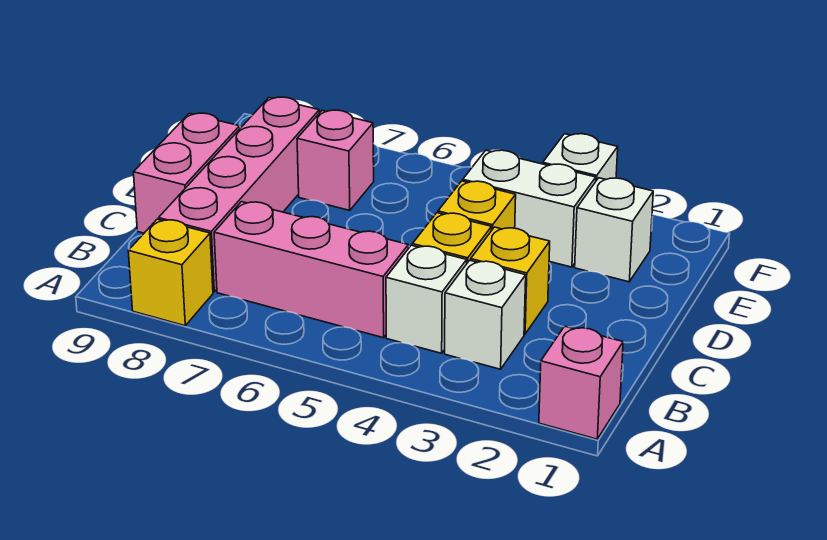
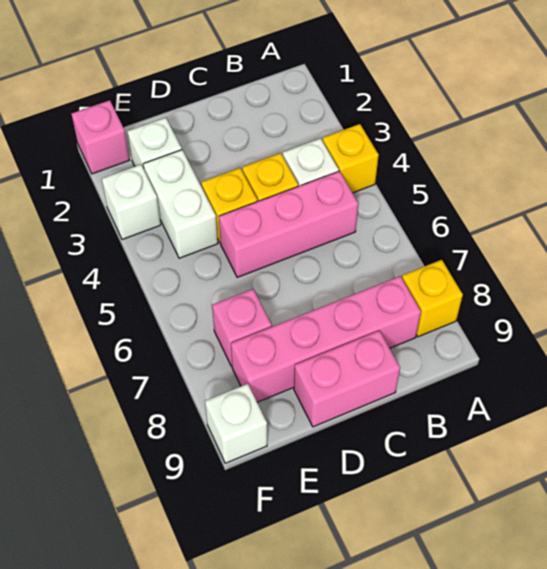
pink brick A1 level 1 -> pink brick F1 level 1
white brick B3 level 1 -> white brick F9 level 1
pink brick B5:B7 level 1 -> pink brick B5:D5 level 1
yellow brick C3 level 1 -> yellow brick A4 level 1

